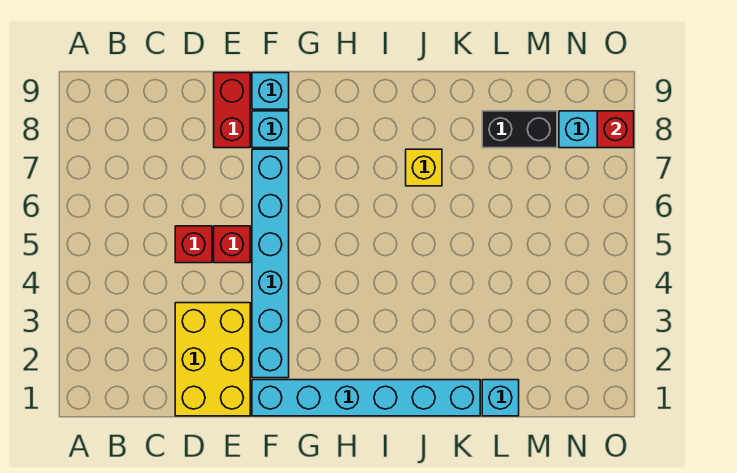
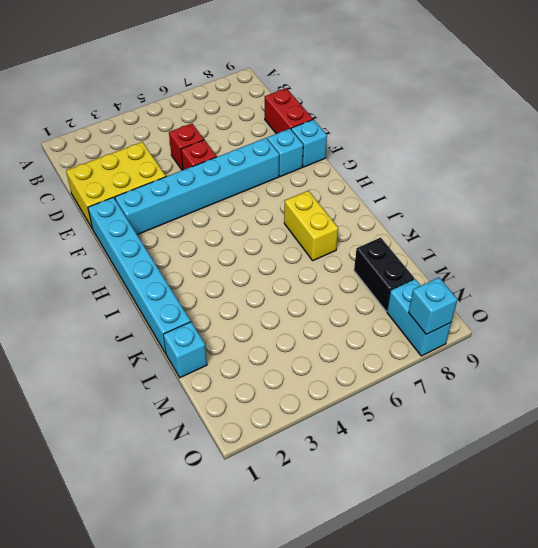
red brick E8:E9 level 1 -> red brick D9:E9 level 1
yellow brick J7 level 1 -> yellow brick I7:J7 level 1
red brick O8 level 2 -> cyan brick O8 level 2

